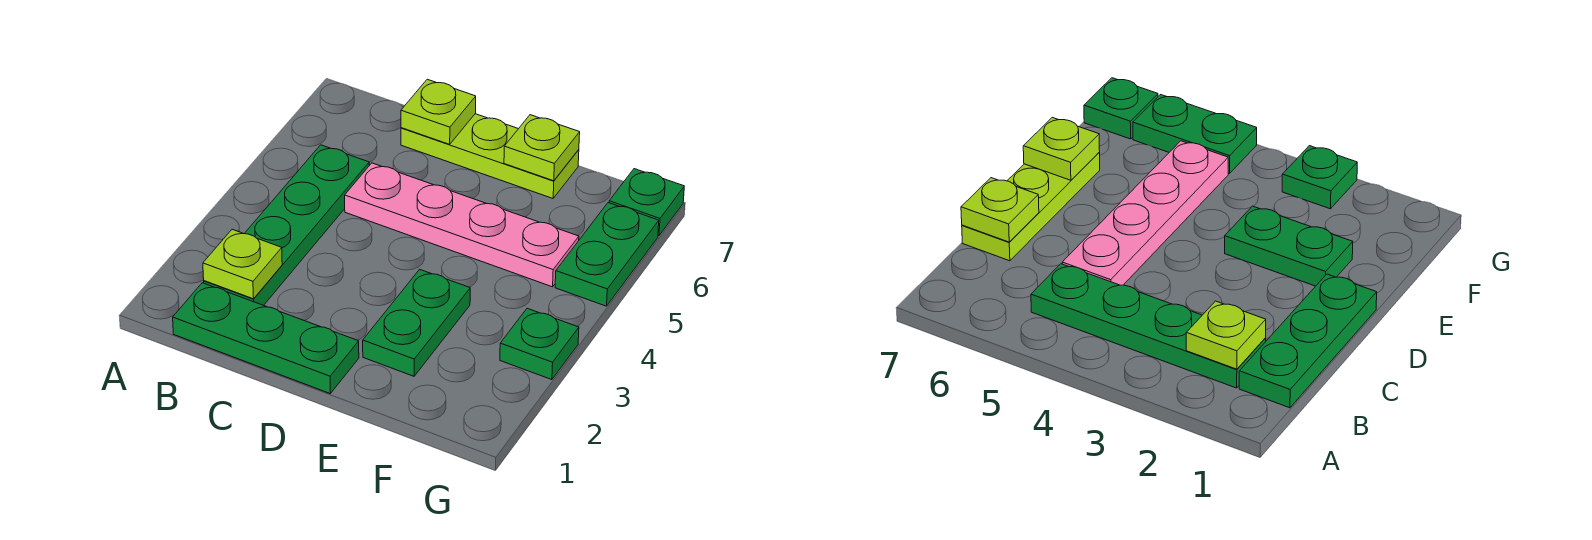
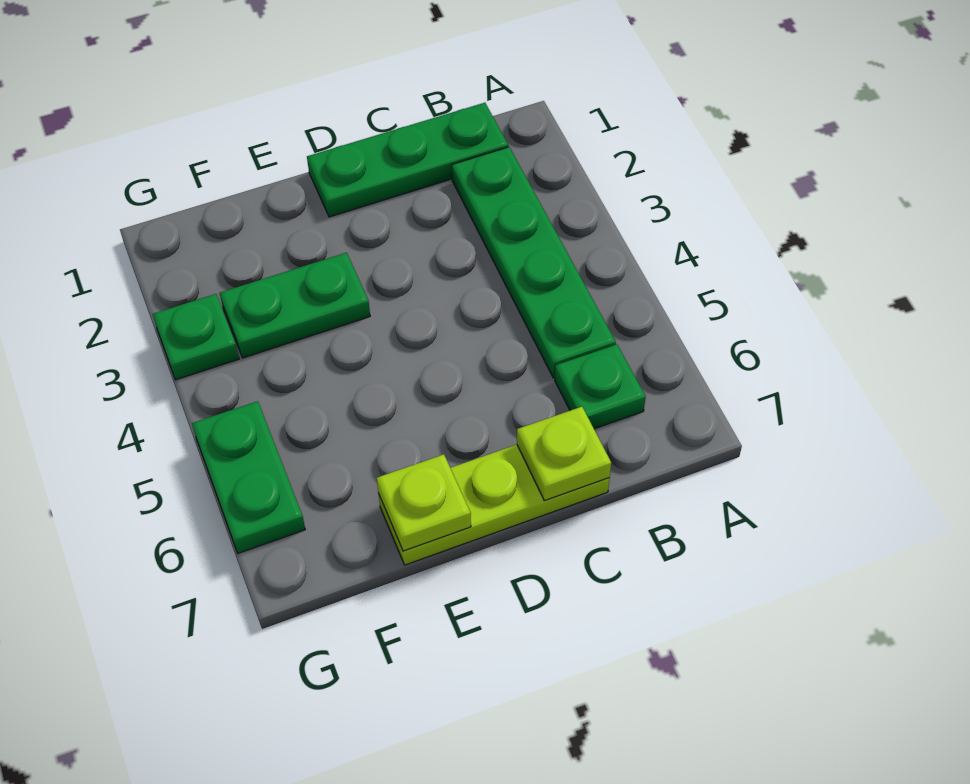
lime plate B2 level 2 -> none
pink plate C5:F5 level 1 -> none
green plate E2:E3 level 1 -> green plate E3:F3 level 1
green plate G7 level 1 -> green plate B6 level 1

